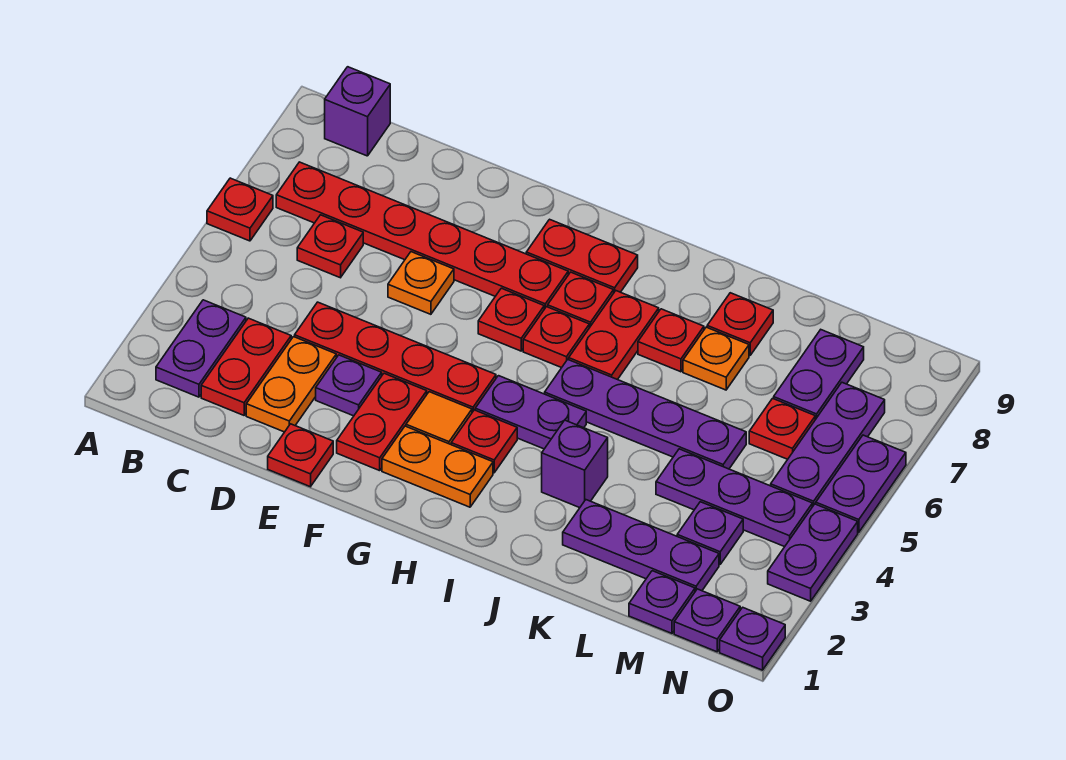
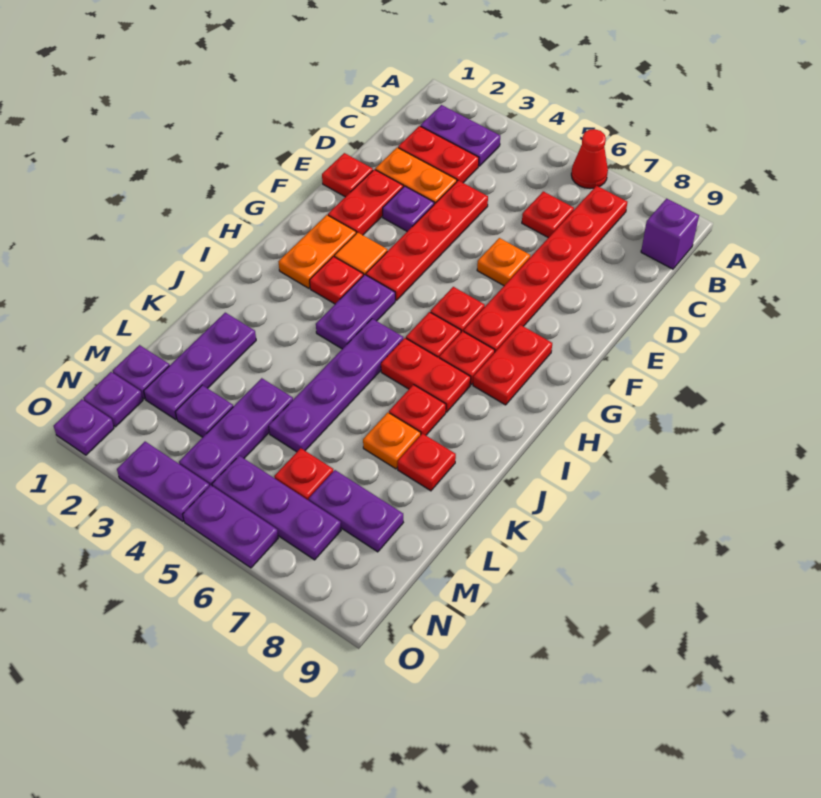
red plate A6 level 1 -> red cone A6 level 1
red plate F2:F3 level 1 -> red plate E2:F2 level 1
purple brick J3 level 1 -> none

